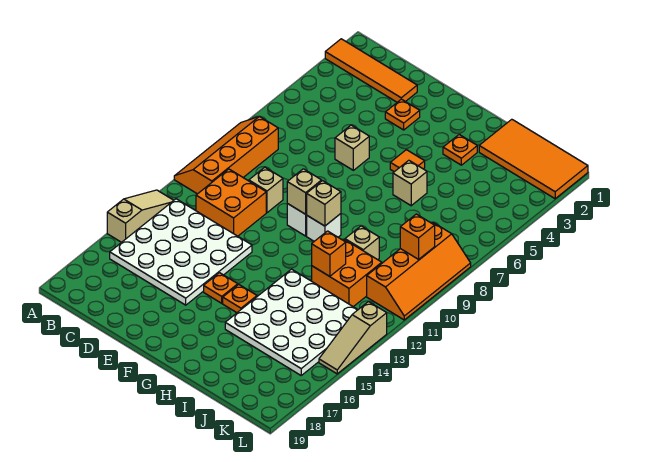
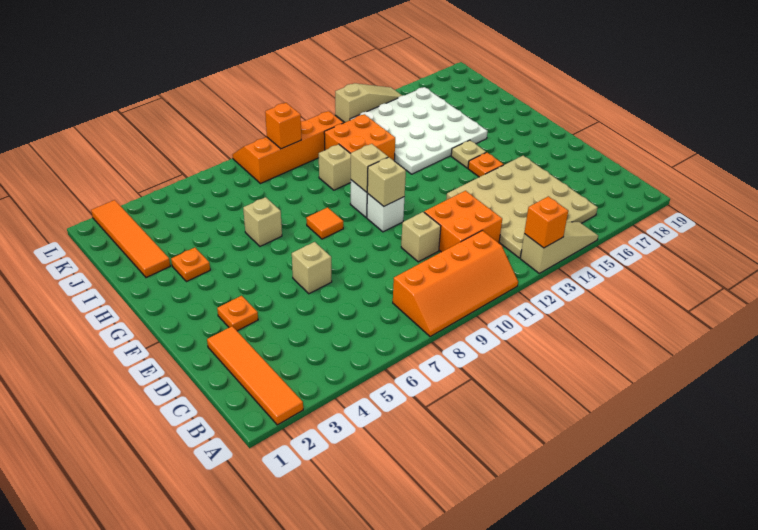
tan slope A13:A15 level 1 top 15 -> tan slope A13:A15 level 1 top 13
white plate B13:E16 level 1 -> tan plate B13:E16 level 1
orange tile G5 level 1 -> orange tile G8 level 1
orange plate G15 level 1 -> tan plate G15 level 1
orange tile I1:L2 level 1 -> orange tile I2:L2 level 1
orange brick I12 level 2 -> orange brick A13 level 2

